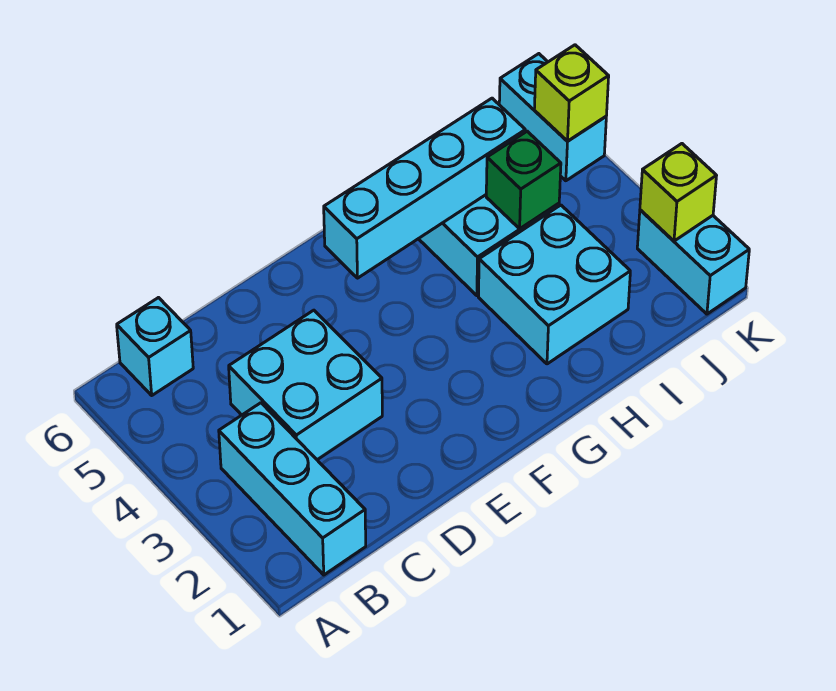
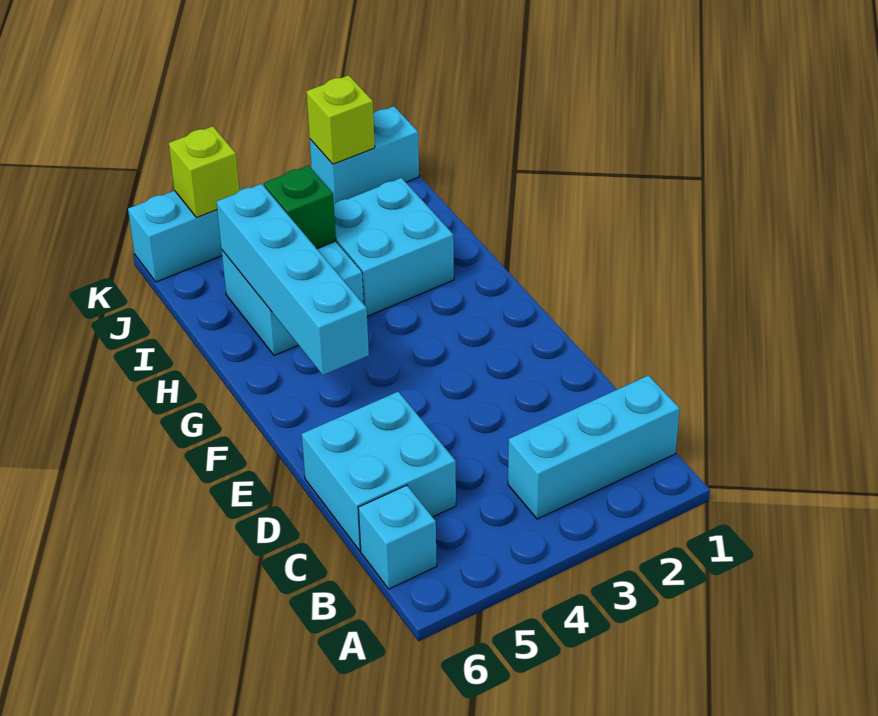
cyan brick C3:D4 level 1 -> cyan brick C5:D6 level 1

